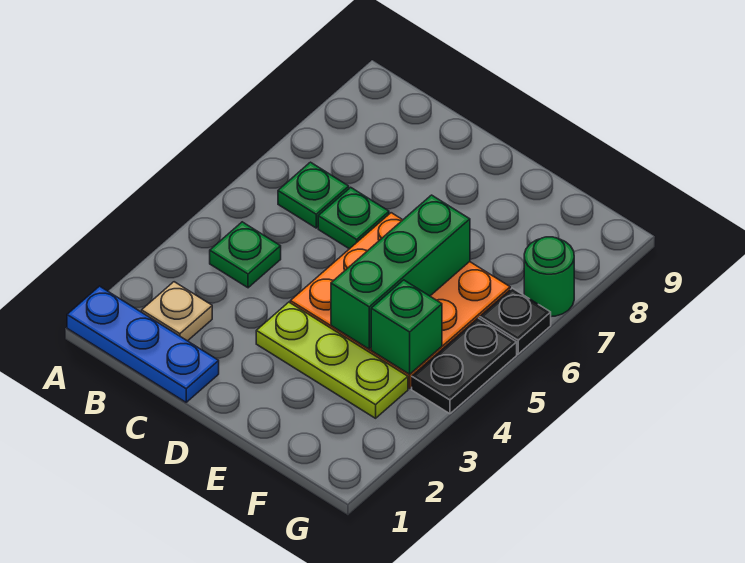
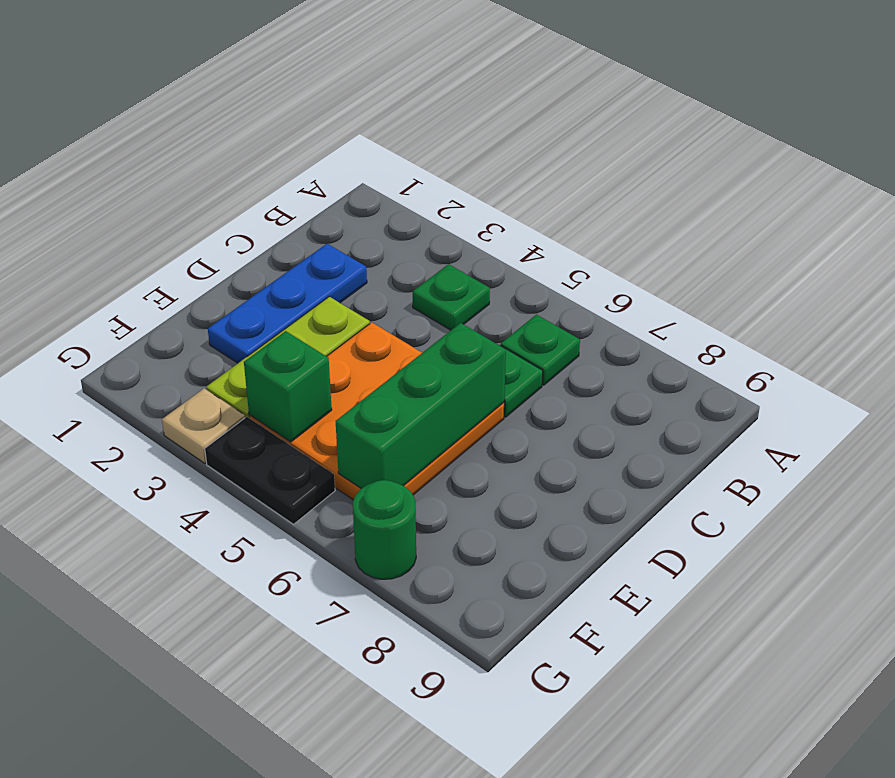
blue plate A1:C1 level 1 -> blue plate C2:E2 level 1
tan plate B2 level 1 -> tan plate G3 level 1
green brick E4:E6 level 2 -> green brick D6:F6 level 2
black plate G6 level 1 -> none

